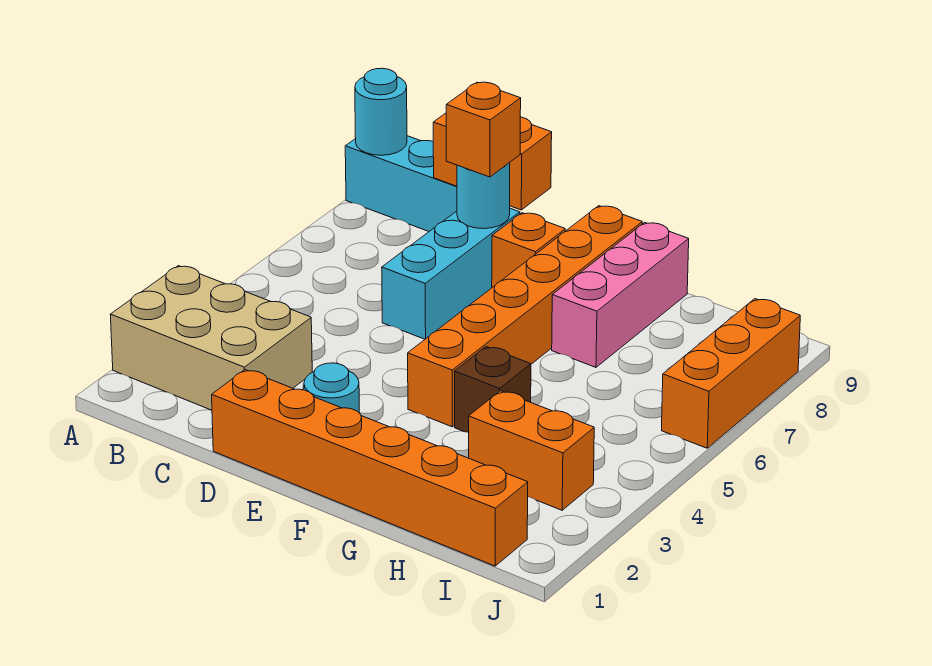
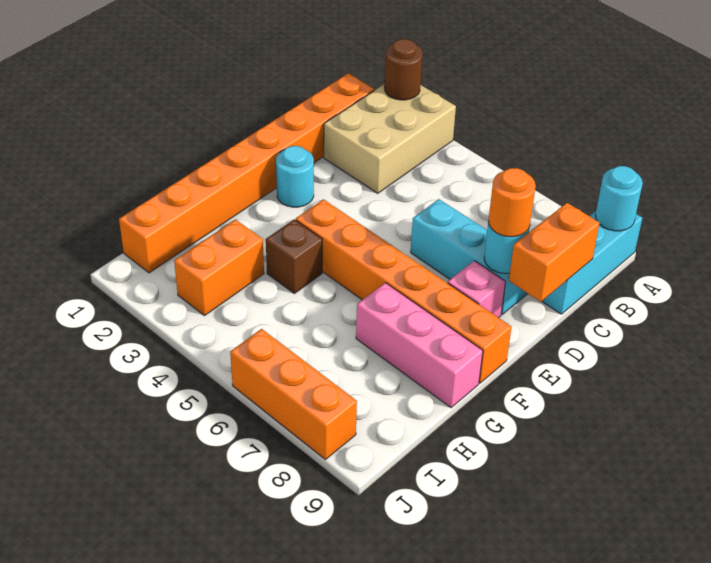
none -> brown round brick A2 level 2
orange brick D1:I1 level 1 -> orange brick B1:I1 level 1
orange brick D8 level 3 -> orange round brick D8 level 3
orange brick E8 level 1 -> pink brick E8 level 1

